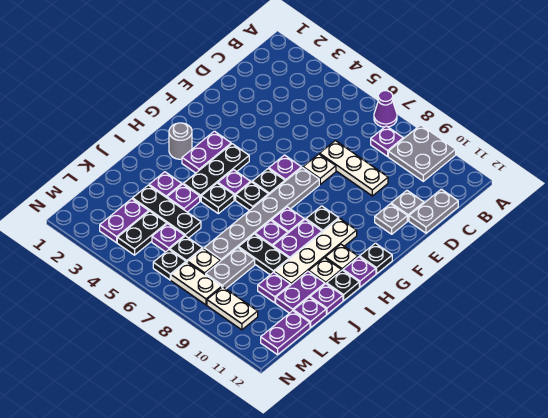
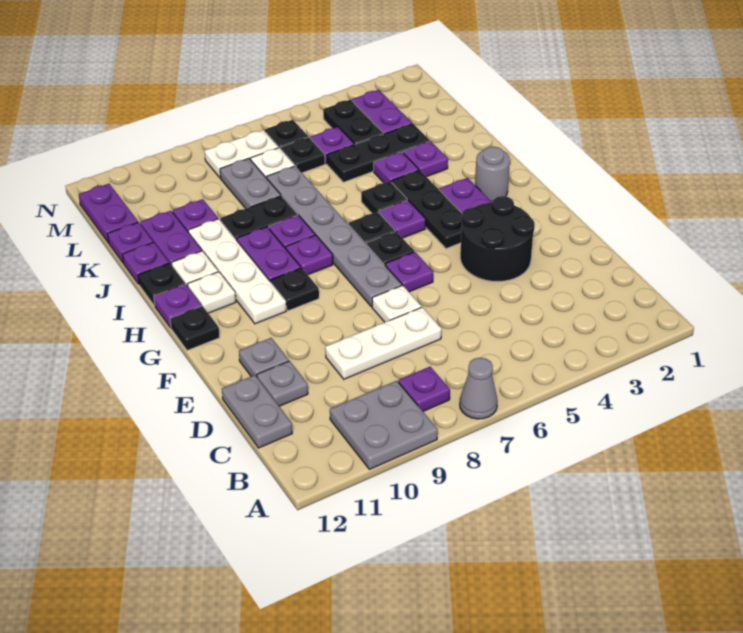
purple cone A7 level 1 -> grey cone A7 level 1
none -> black round brick E3:F4 level 1
white plate M9:M10 level 1 -> none

